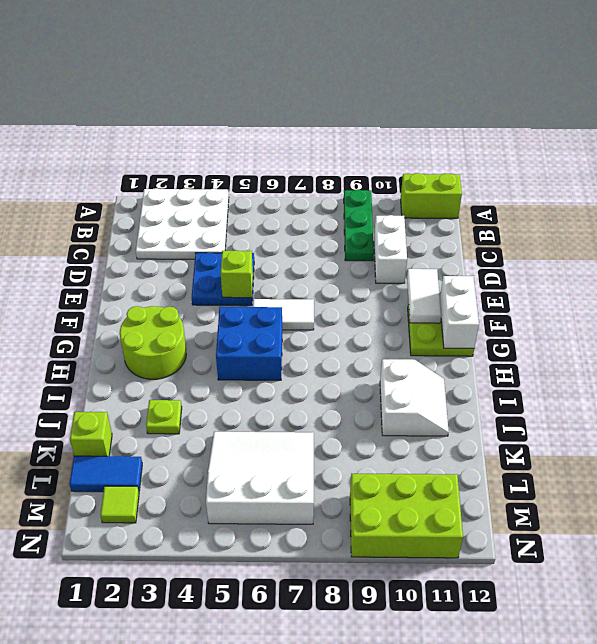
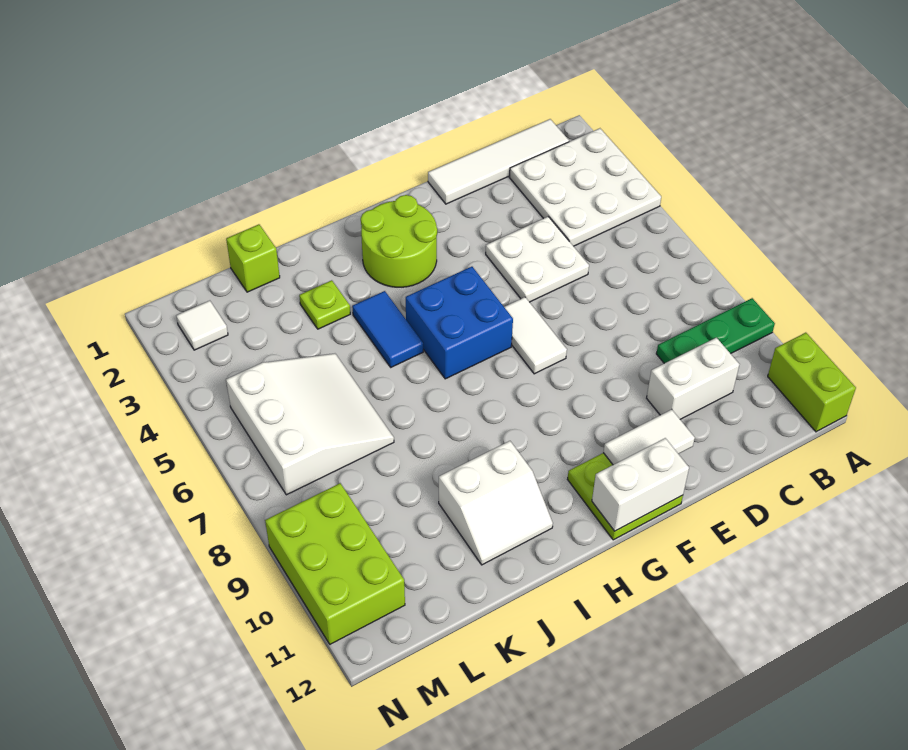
none -> white tile B1:E1 level 1
blue plate D4:E5 level 1 -> white plate D4:E5 level 1
lime brick E5 level 2 -> none
blue tile L1:L2 level 1 -> blue tile I4:I5 level 1
lime tile M2 level 1 -> white tile M2 level 1

